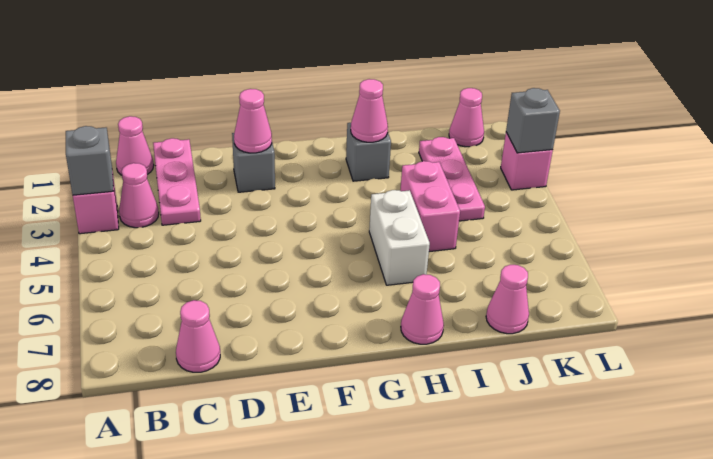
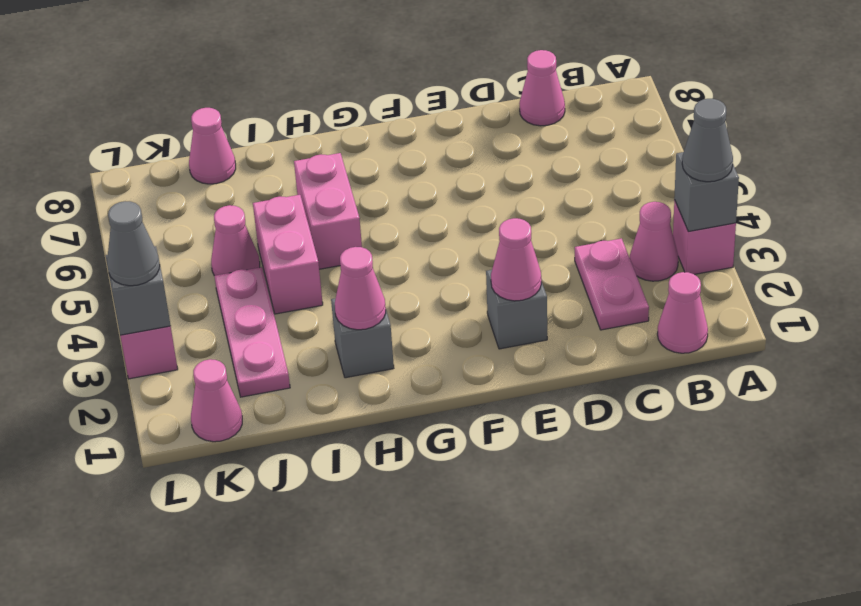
none -> grey cone A3 level 3
pink plate C1:C3 level 1 -> pink plate C2:C3 level 1
white brick H5:H6 level 1 -> pink brick H5:H6 level 1
pink cone H8 level 1 -> pink cone J5 level 1
none -> grey cone L3 level 3

